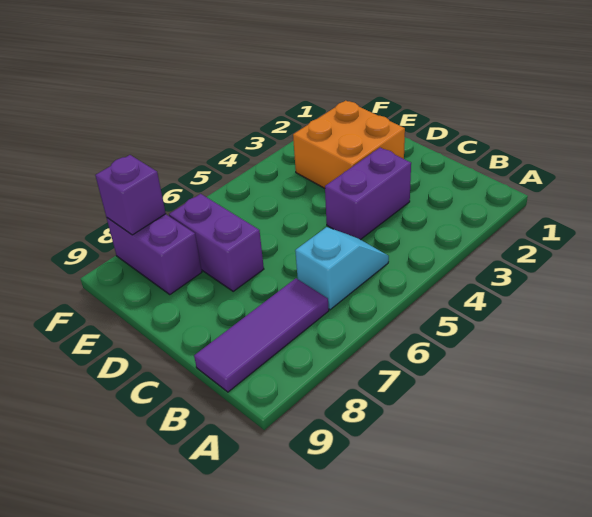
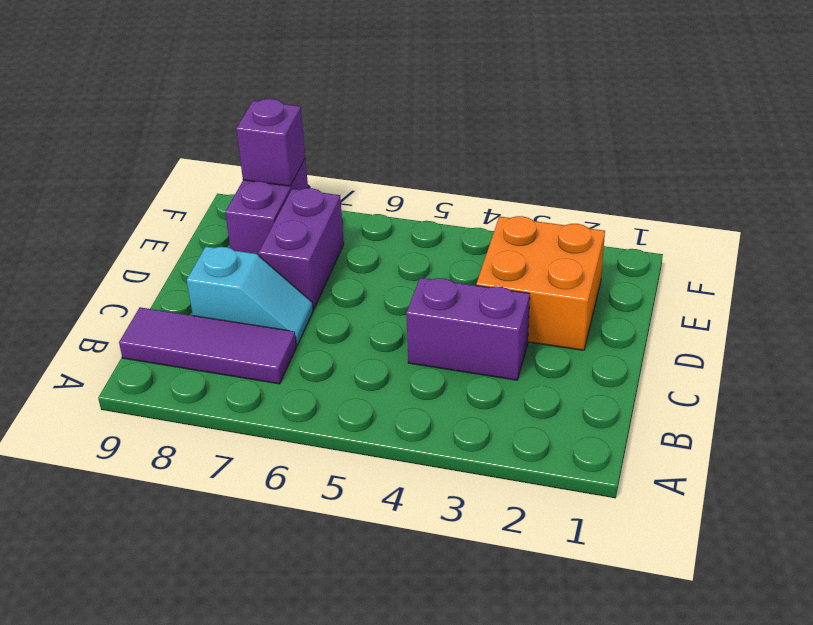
cyan slope B5:B6 level 1 top 6 -> cyan slope C7:C8 level 1 top 8

